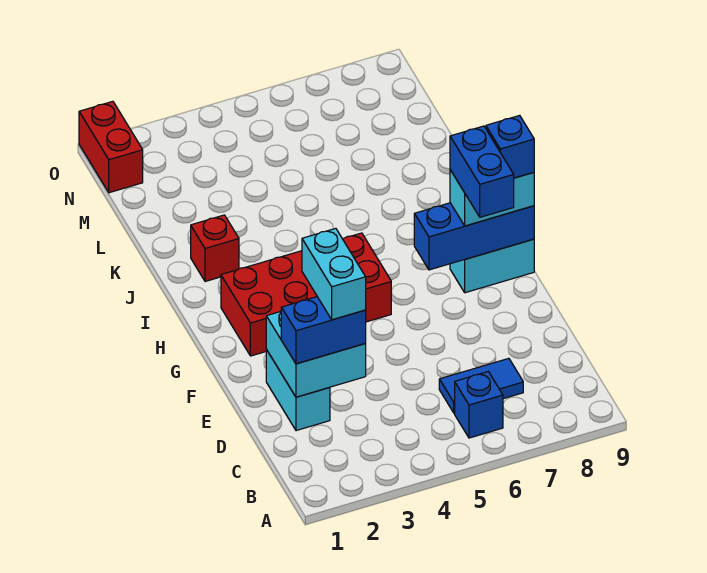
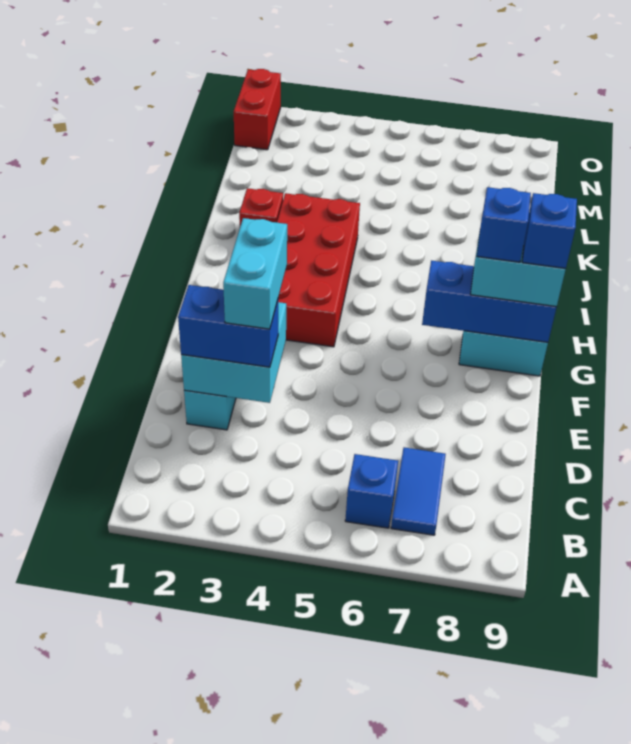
blue tile C6:C7 level 1 -> blue tile B7:C7 level 1
blue brick F8:G8 level 4 -> blue brick G8 level 4
red brick G2:H5 level 1 -> red brick G3:J4 level 1

